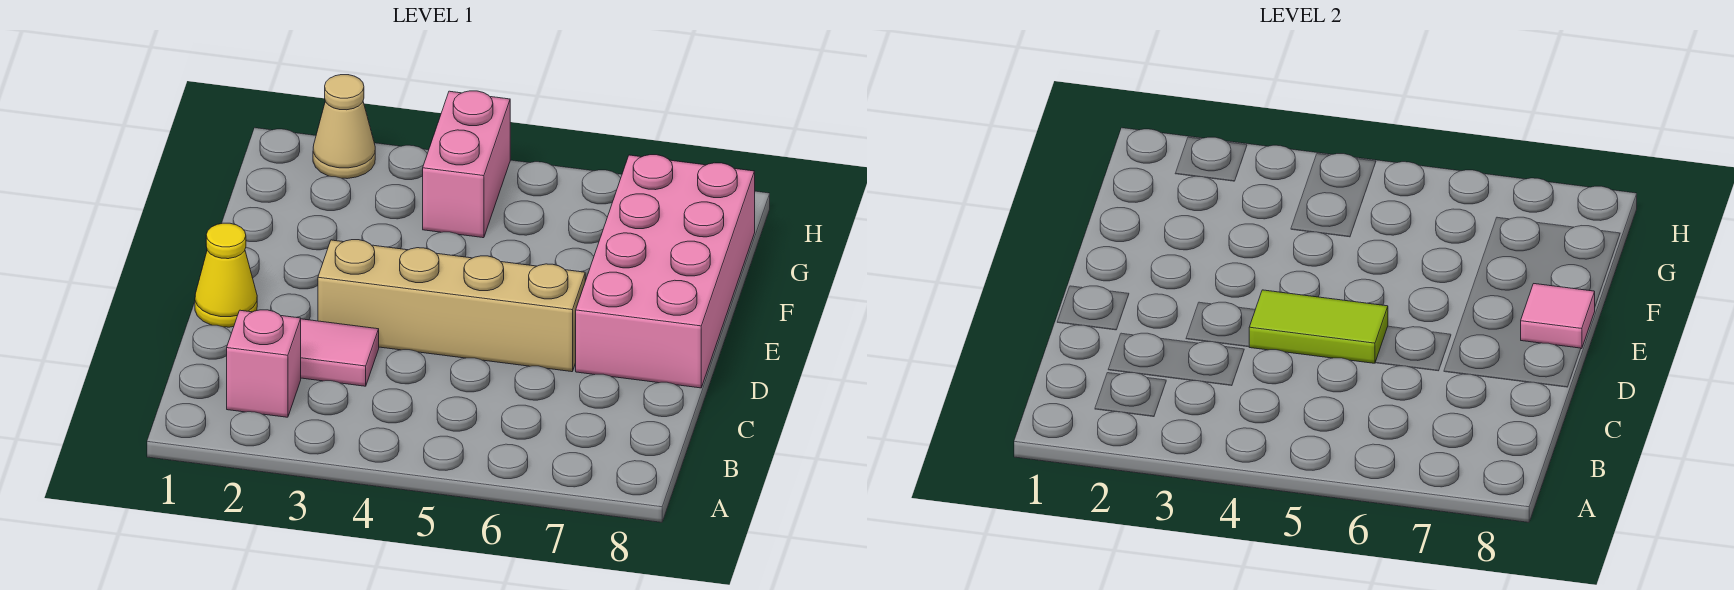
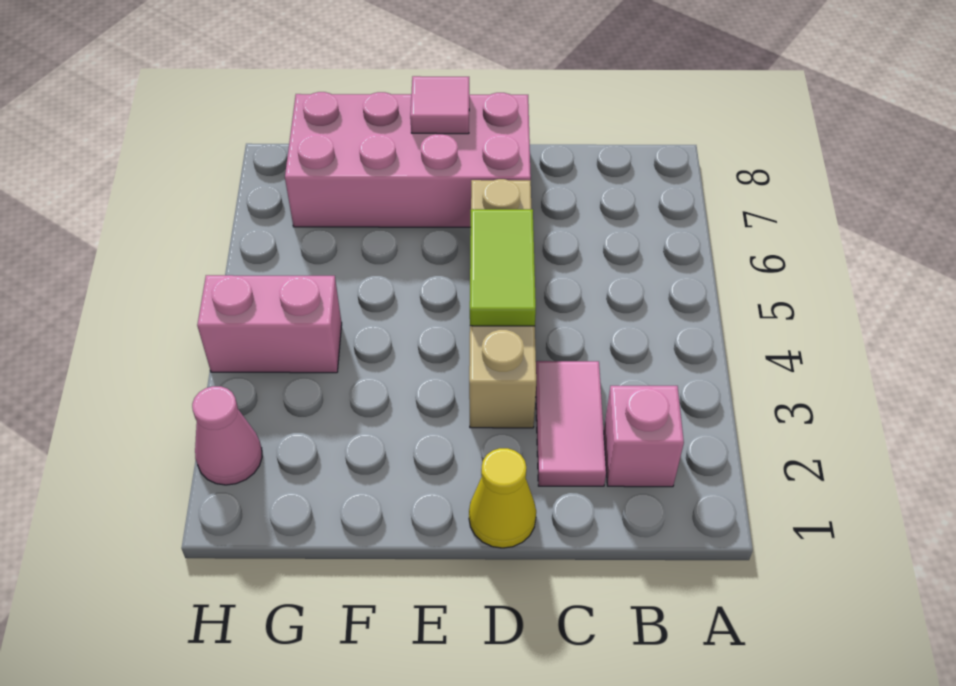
tan cone H2 level 1 -> pink cone H2 level 1

